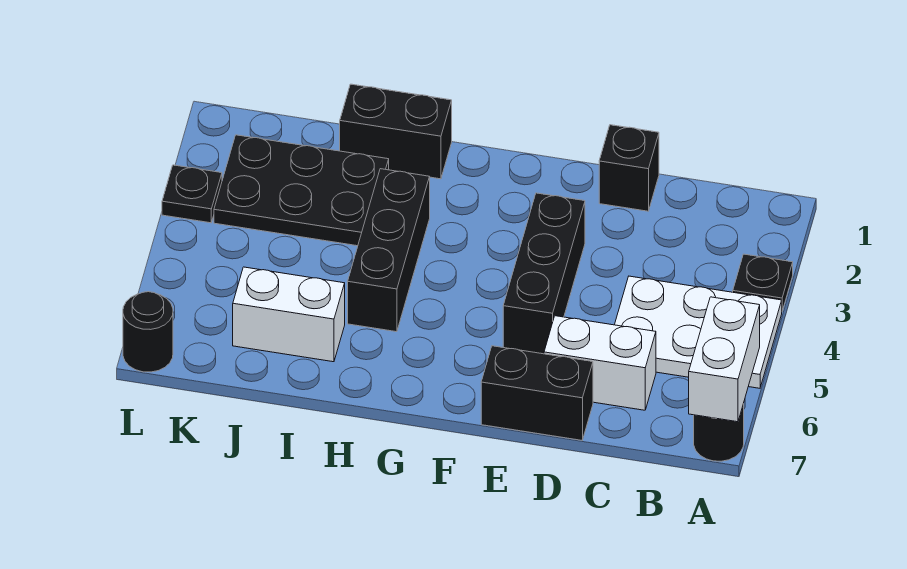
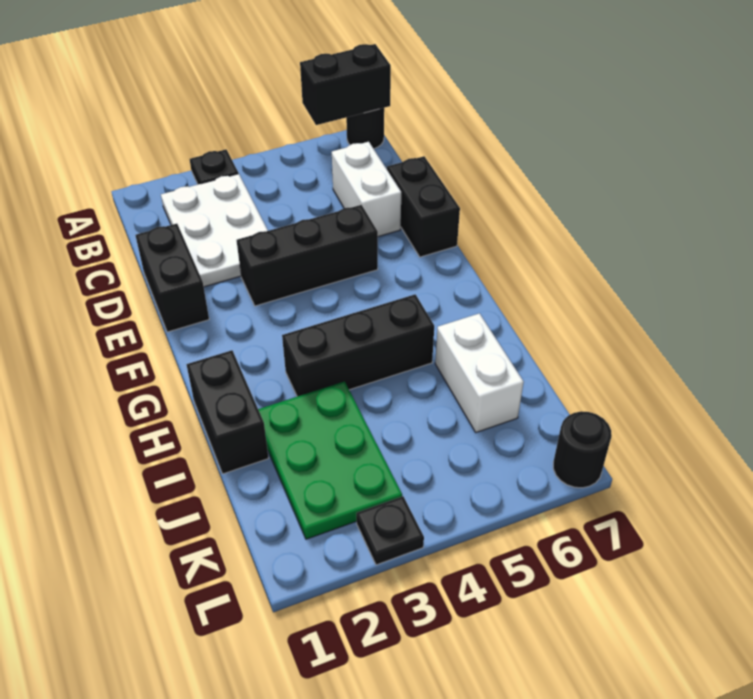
white plate A4:C5 level 1 -> white plate B2:D3 level 1
white brick A6:A7 level 2 -> black brick A6:A7 level 2
black brick D1 level 1 -> black brick D1:E1 level 1
black plate I2:K3 level 1 -> green plate I2:K3 level 1

